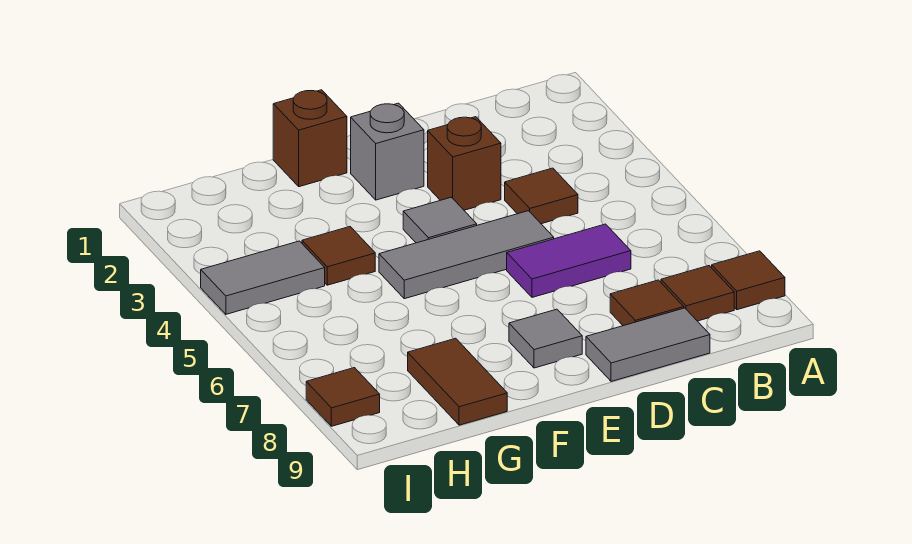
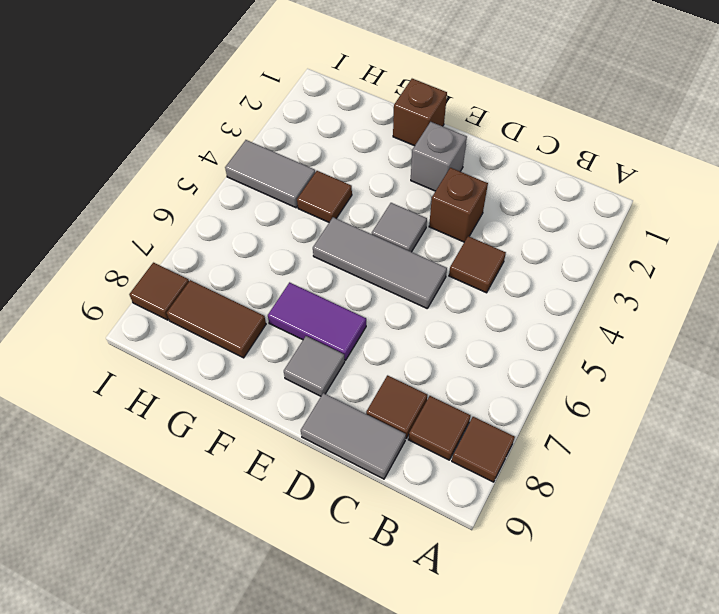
purple tile C6:D6 level 1 -> purple tile E7:F7 level 1
brown tile G8:G9 level 1 -> brown tile G8:H8 level 1

